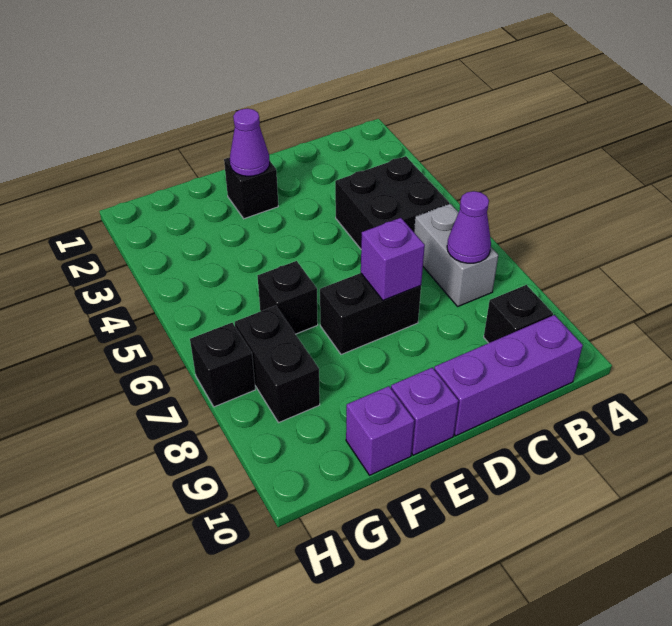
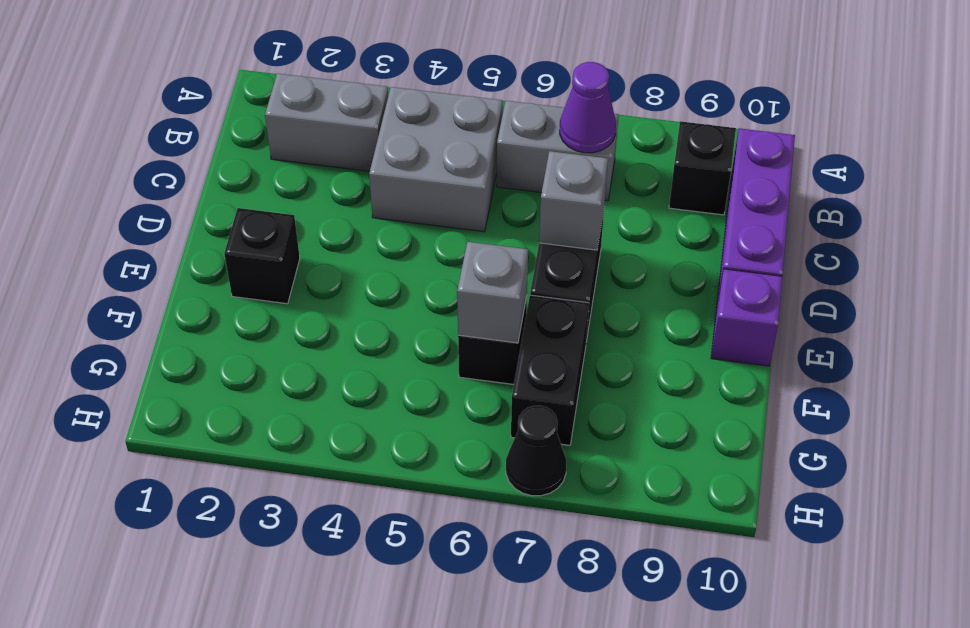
none -> grey brick B2:B3 level 1
black brick B4:C5 level 1 -> grey brick B4:C5 level 1
purple brick D7 level 2 -> grey brick D7 level 2
purple cone E2 level 2 -> none
none -> grey brick F6 level 2
purple brick F10 level 1 -> none
black brick G7:G8 level 1 -> black brick F7:G7 level 1
black brick H7 level 1 -> black cone H7 level 1

